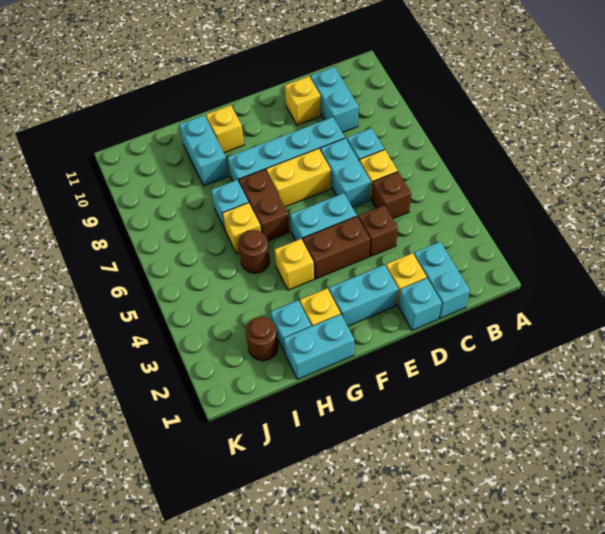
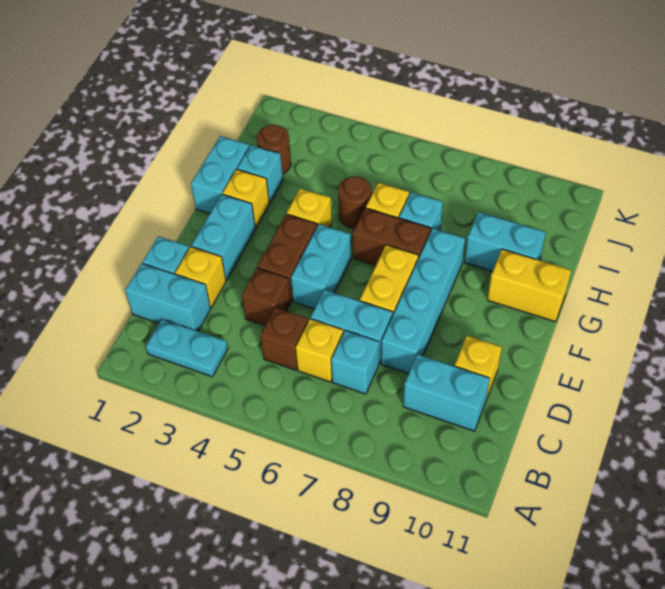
none -> cyan plate B2:B3 level 1
yellow brick G10 level 1 -> yellow brick G10:G11 level 1

